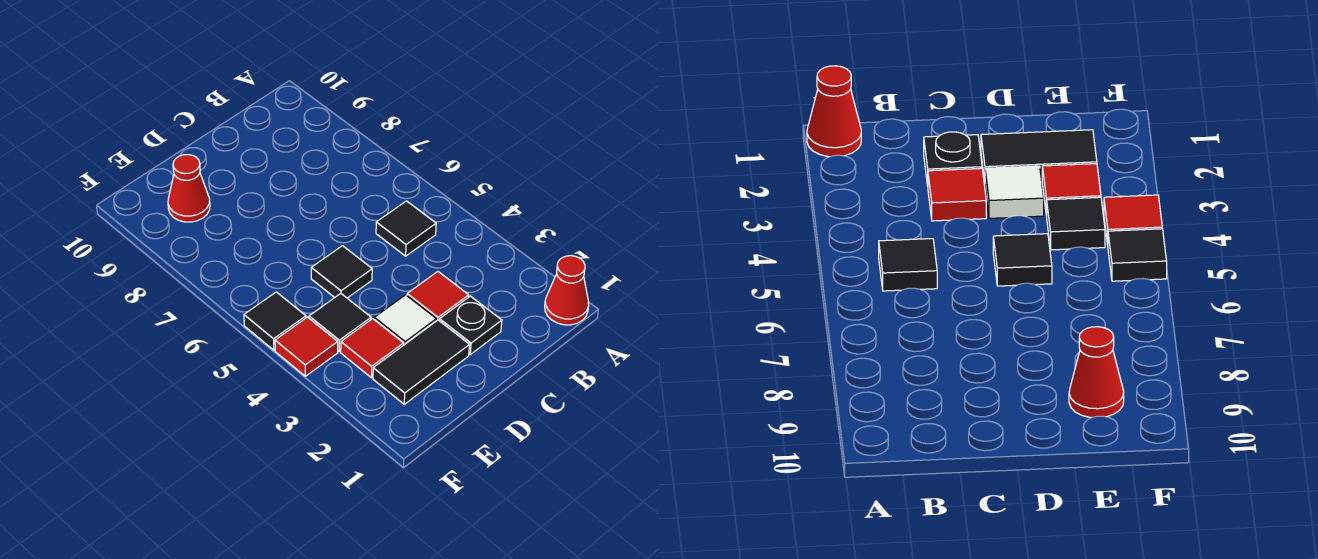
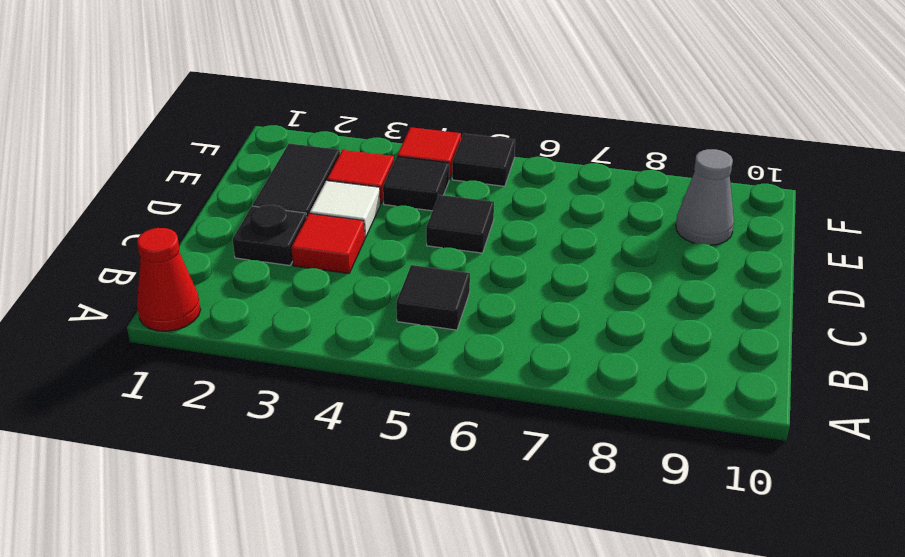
red cone E9 level 1 -> grey cone E9 level 1

